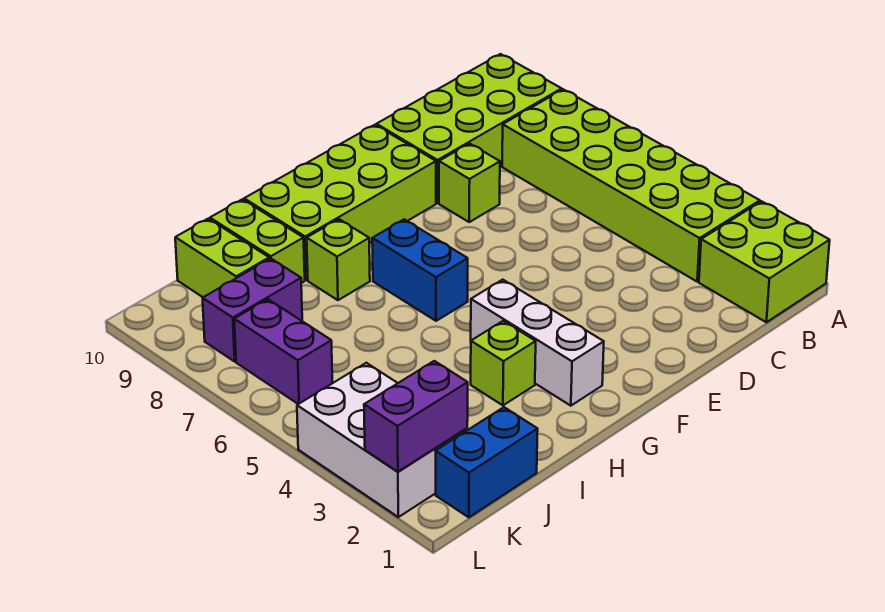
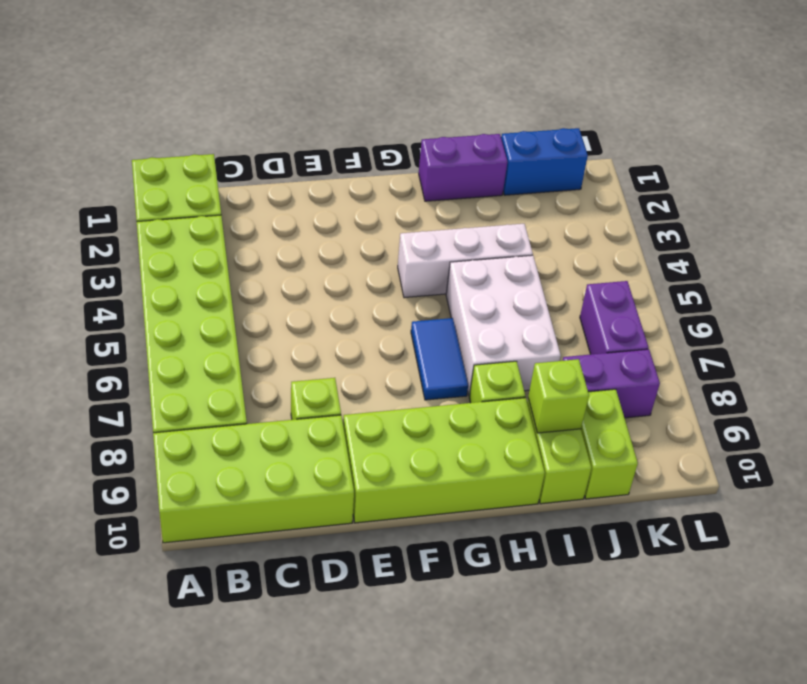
white brick G2:G4 level 1 -> white brick G4:I4 level 1
blue brick G6:G7 level 1 -> blue tile G6:G7 level 1
lime brick H3 level 1 -> lime brick I9 level 2
white brick K2:L4 level 1 -> white brick H5:I7 level 1
purple brick K2:L2 level 2 -> purple brick H1:I1 level 1

